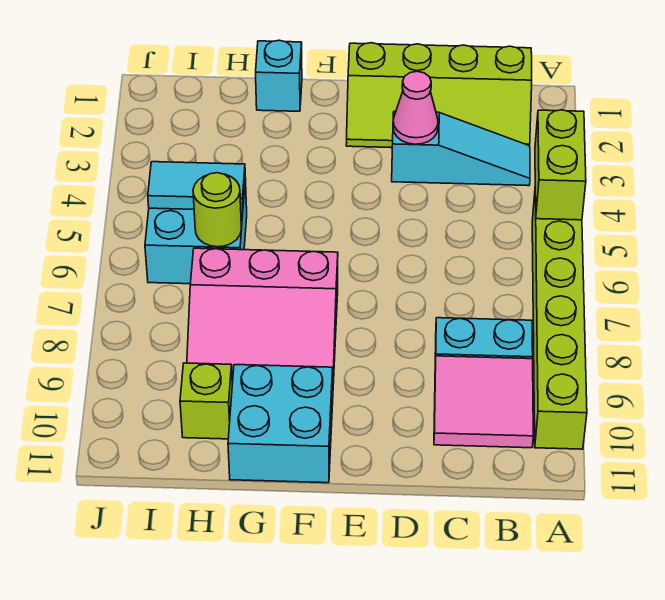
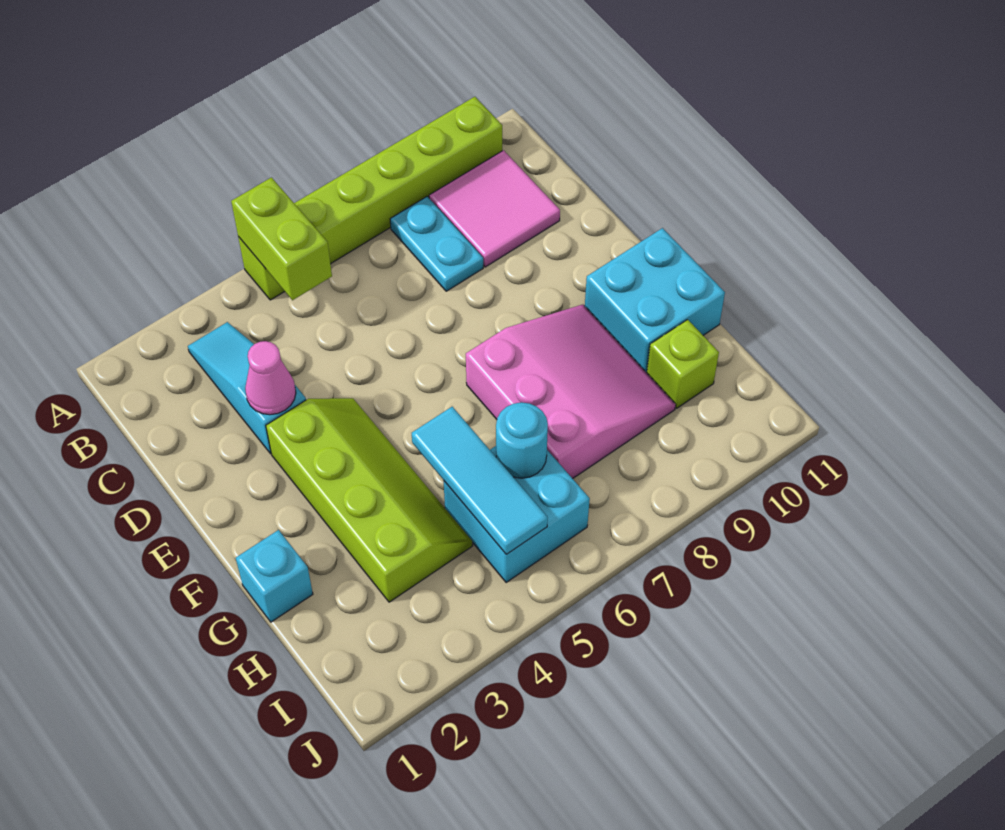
lime brick A4:A5 level 2 -> lime brick A5:B5 level 2
lime slope B1:E2 level 1 top 1 -> lime slope E3:H4 level 1 top 3
cyan tile H5:I5 level 2 -> cyan tile G5:I5 level 2
lime round brick H6 level 2 -> cyan round brick H6 level 2

